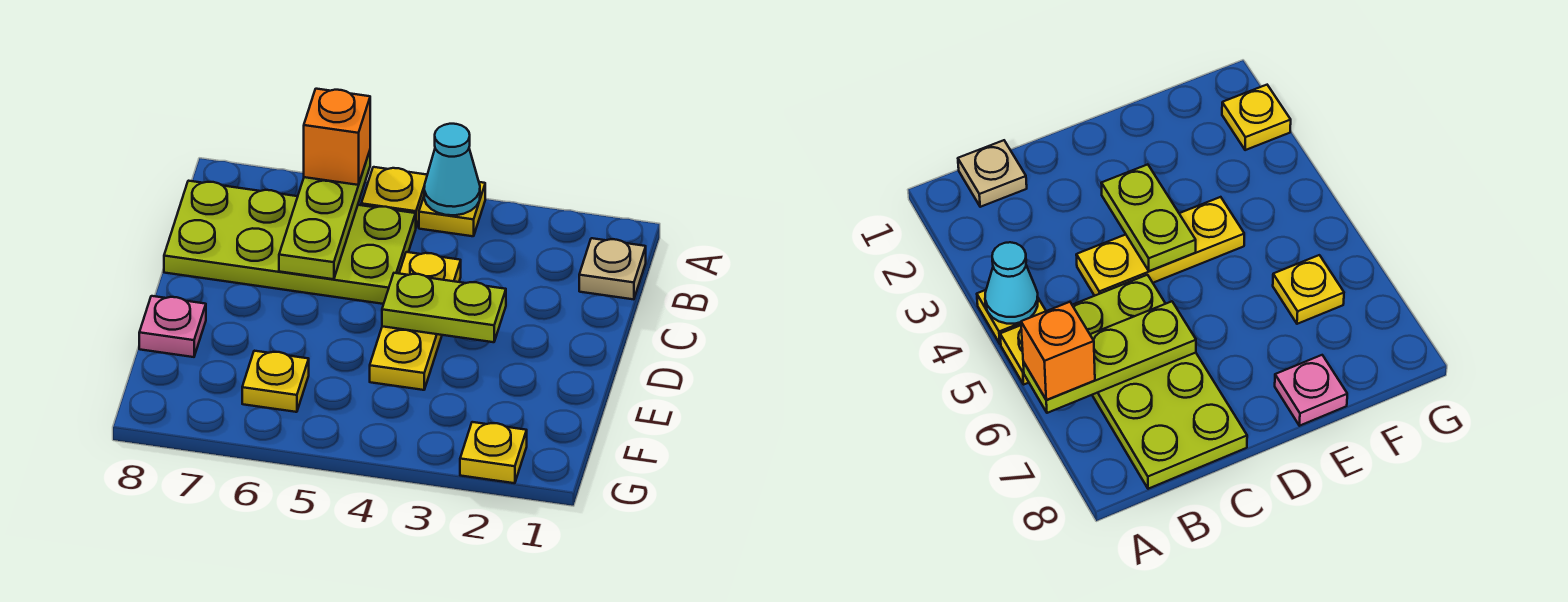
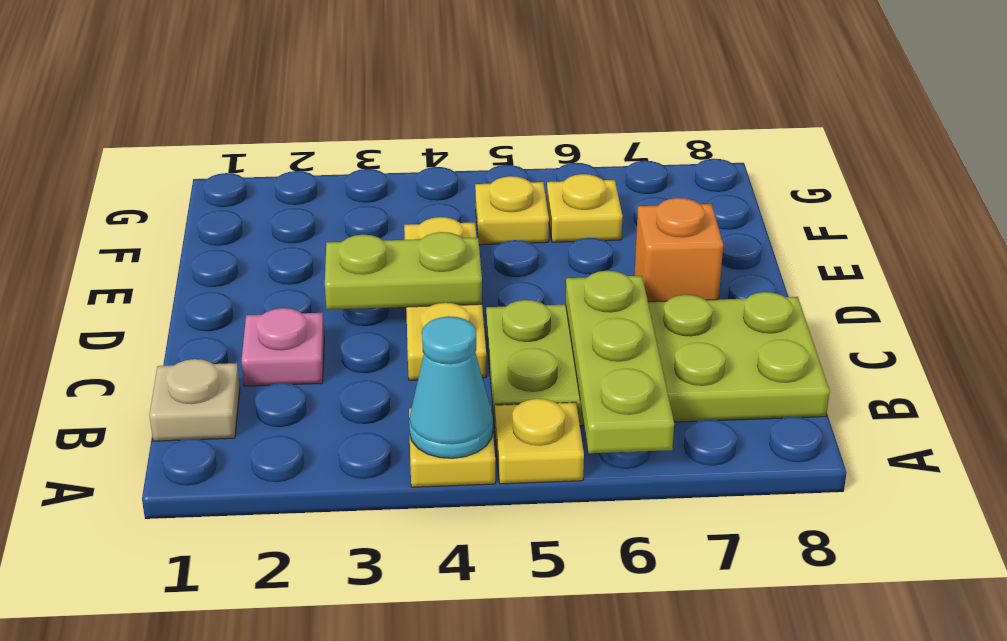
orange brick A6 level 3 -> orange brick D7 level 1
pink plate E8 level 1 -> pink plate C2 level 1
yellow plate G2 level 1 -> yellow plate F5 level 1

